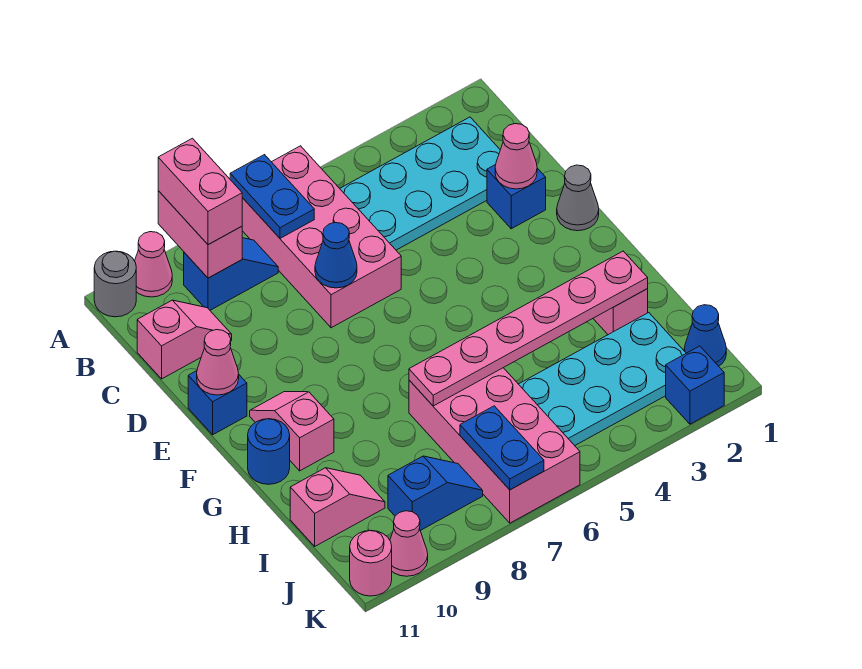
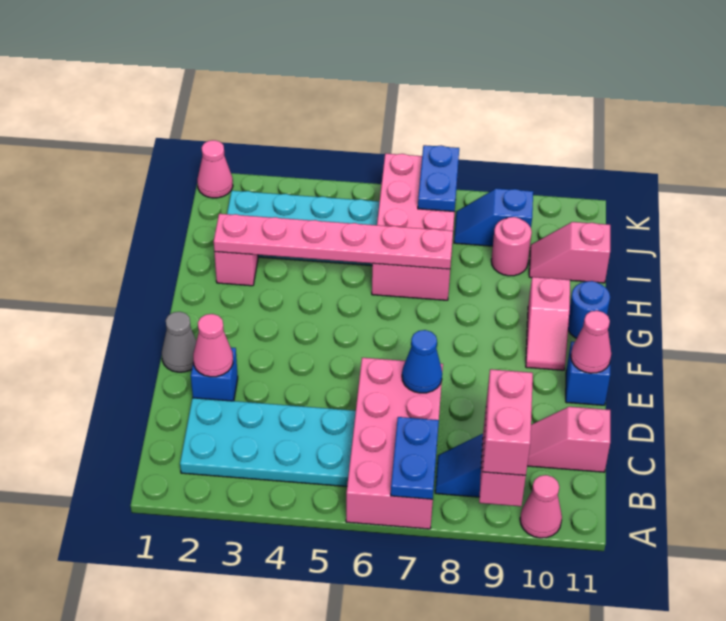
grey round brick A11 level 1 -> none
blue cone J1 level 1 -> none
blue brick K2 level 1 -> none
pink cone K10 level 1 -> pink cone K1 level 1
pink round brick K11 level 1 -> pink round brick I9 level 1

